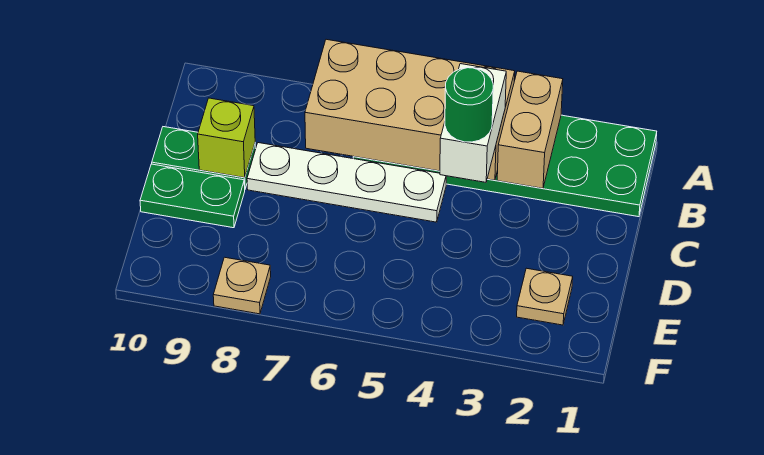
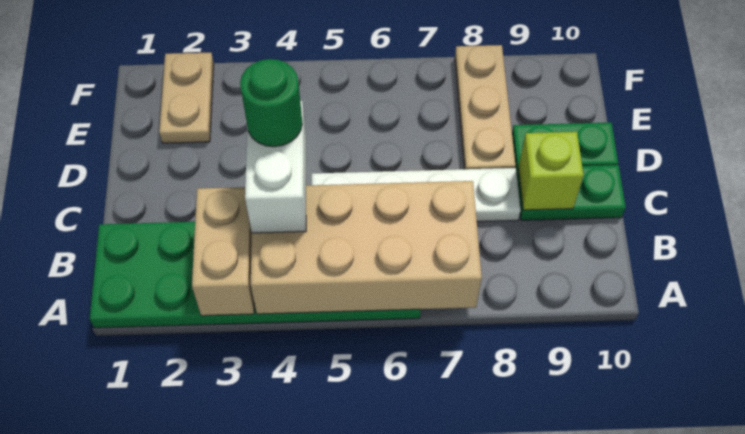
tan plate E2 level 1 -> tan plate E2:F2 level 1
tan plate F8 level 1 -> tan plate D8:F8 level 1

